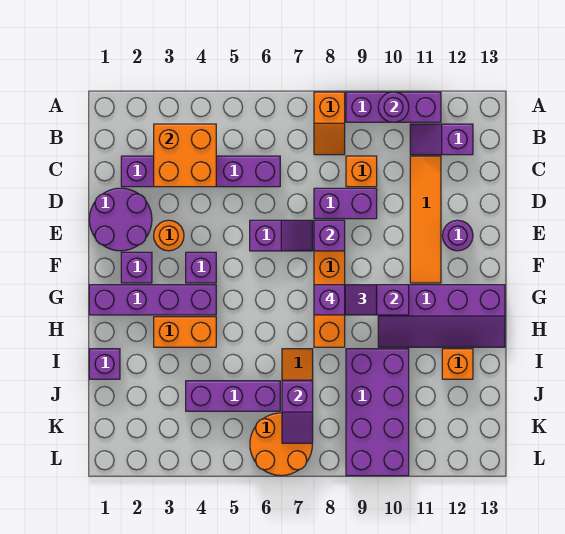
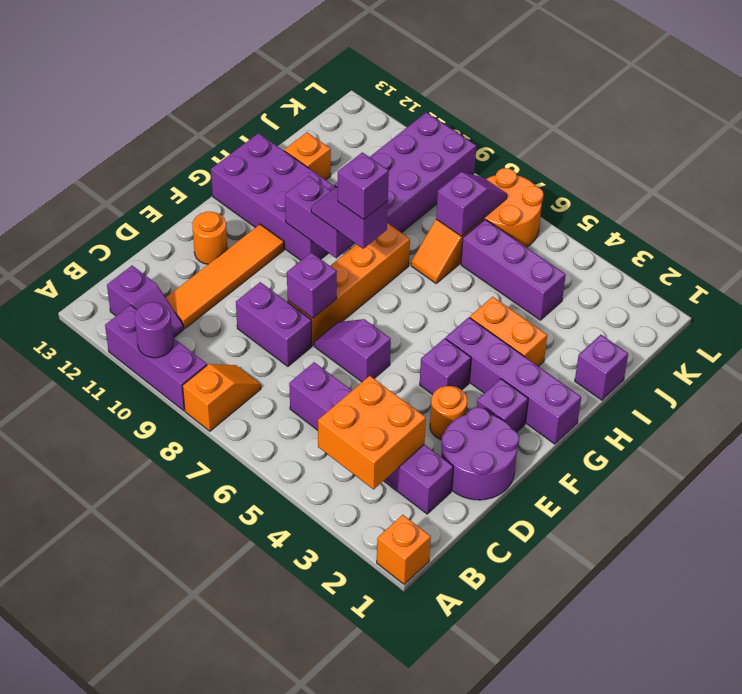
orange brick C9 level 1 -> orange brick A1 level 1
purple round brick E12 level 1 -> orange round brick E12 level 1
purple slope G10:H13 level 1 top G -> purple brick G10:H13 level 1

